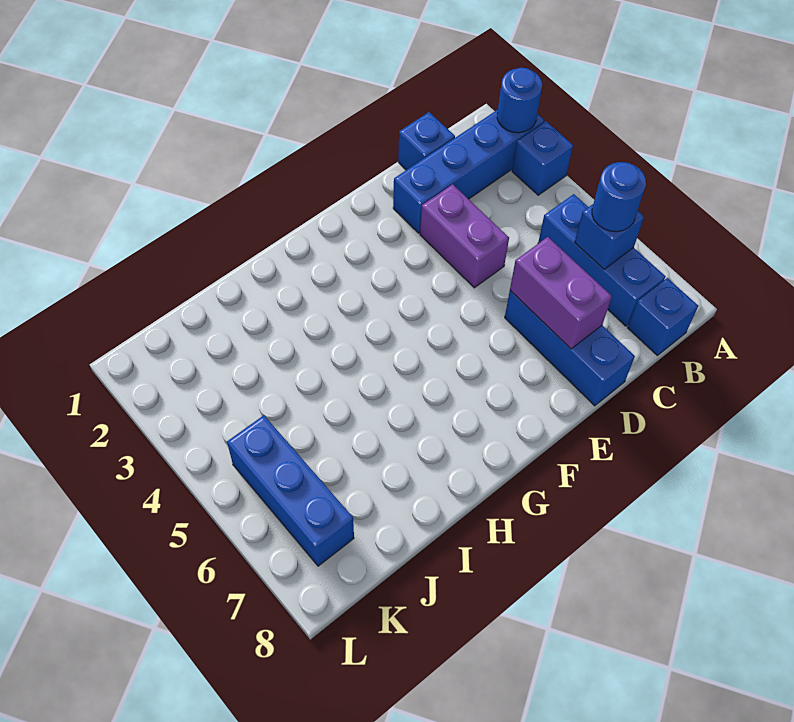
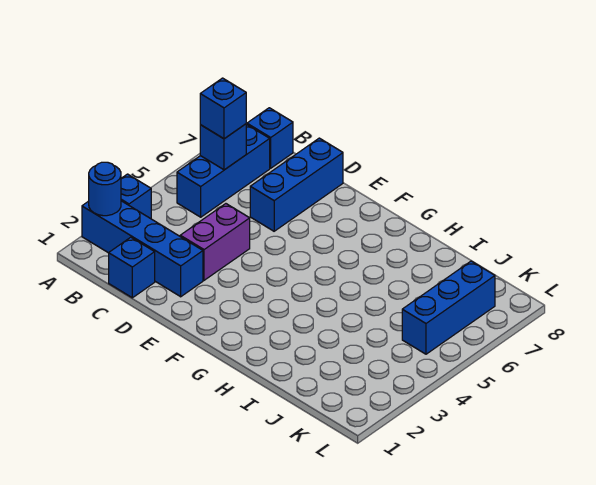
blue round brick B6 level 3 -> blue brick B6 level 3
purple brick D6:D7 level 2 -> none

